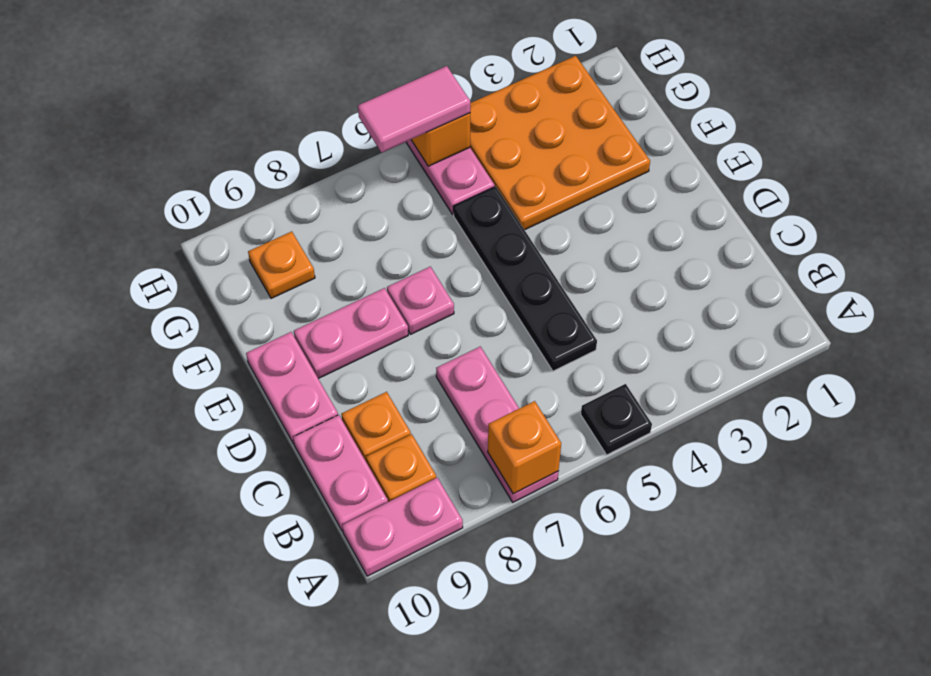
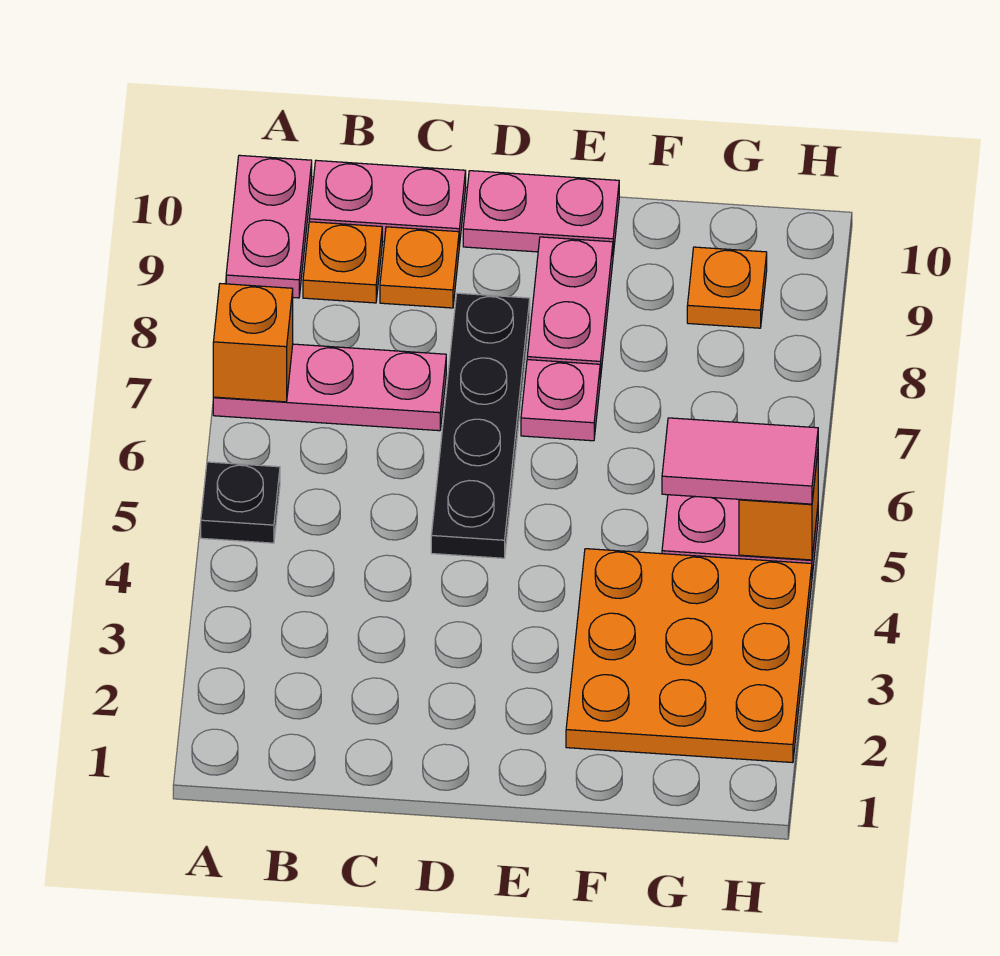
black plate C5:F5 level 1 -> black plate D5:D8 level 1
pink tile H5:H6 level 3 -> pink tile G5:H5 level 3

